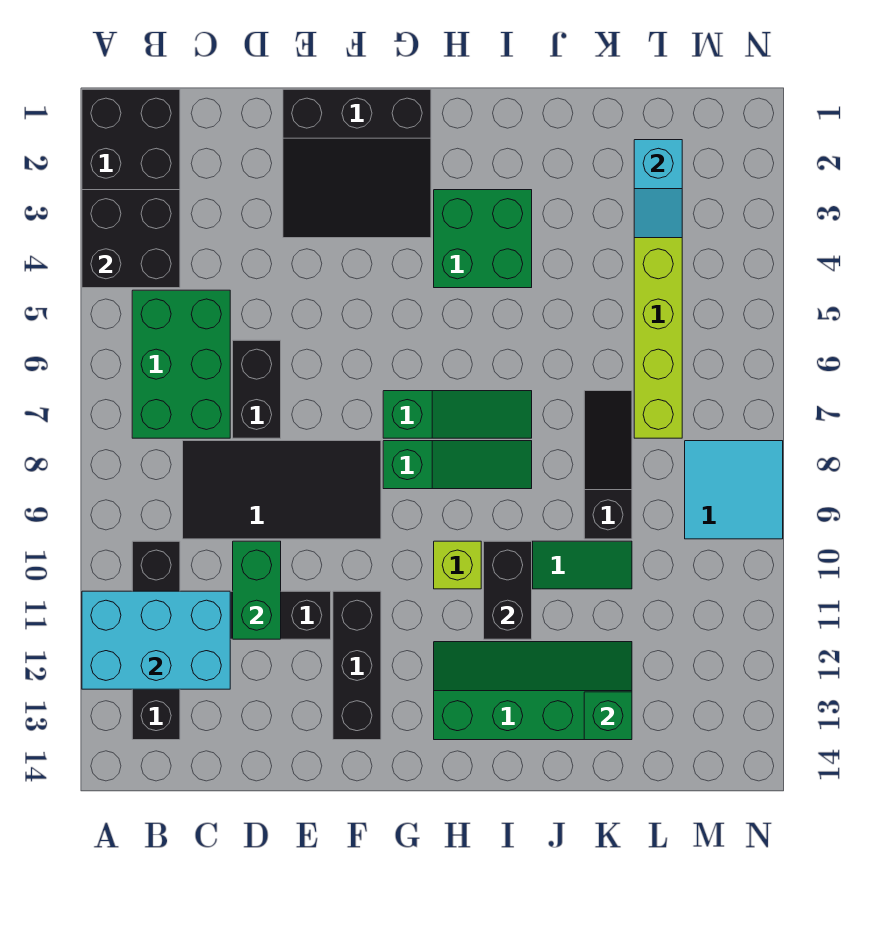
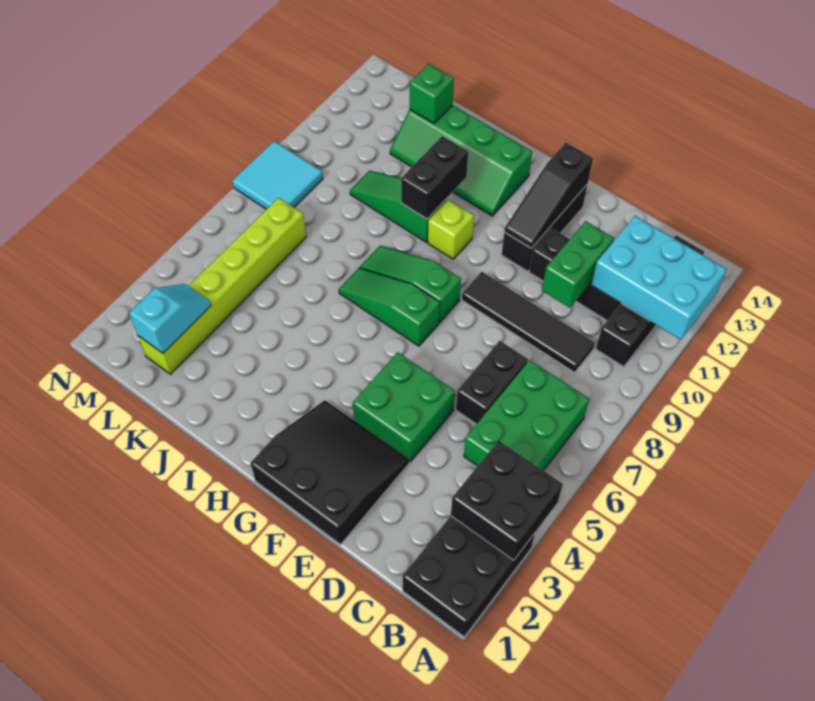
black tile C8:F9 level 1 -> black tile C9:F9 level 1
green brick H3:I4 level 1 -> green brick E4:F5 level 1
black slope K7:K9 level 1 top 9 -> black slope F11:F13 level 2 top 13

